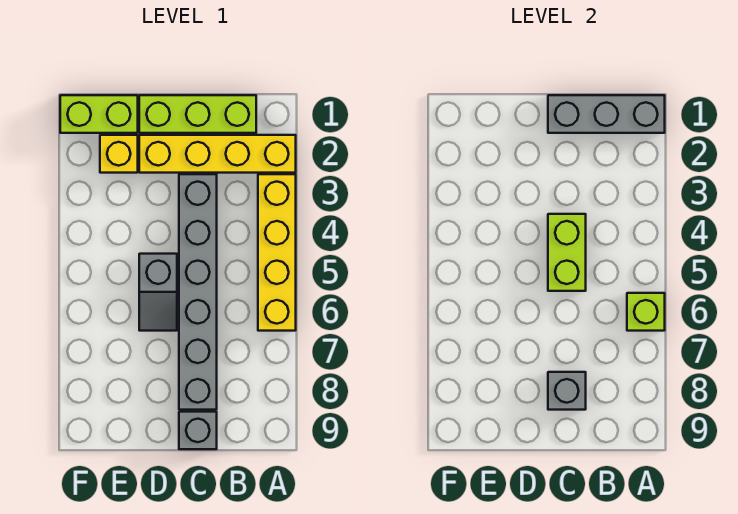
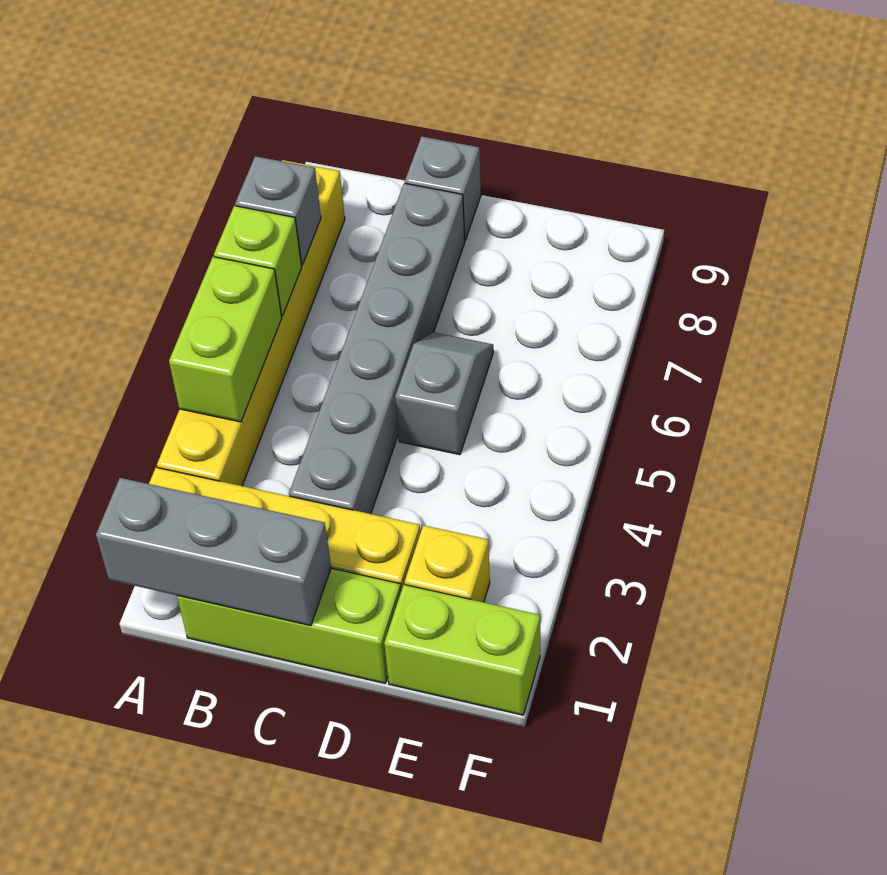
yellow brick A3:A6 level 1 -> yellow brick A3:A8 level 1
lime brick C4:C5 level 2 -> lime brick A4:A5 level 2
grey brick C8 level 2 -> grey brick A7 level 2

